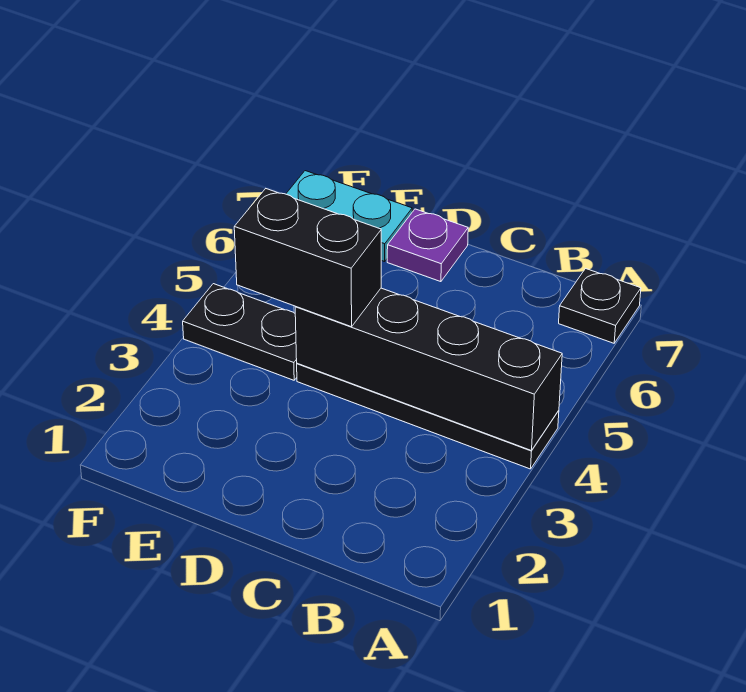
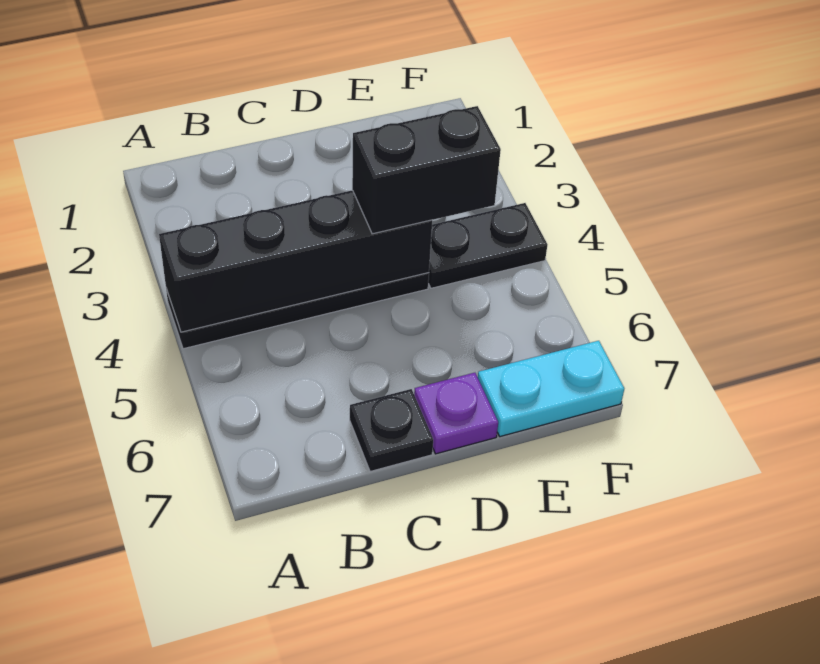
black plate A7 level 1 -> black plate C7 level 1

